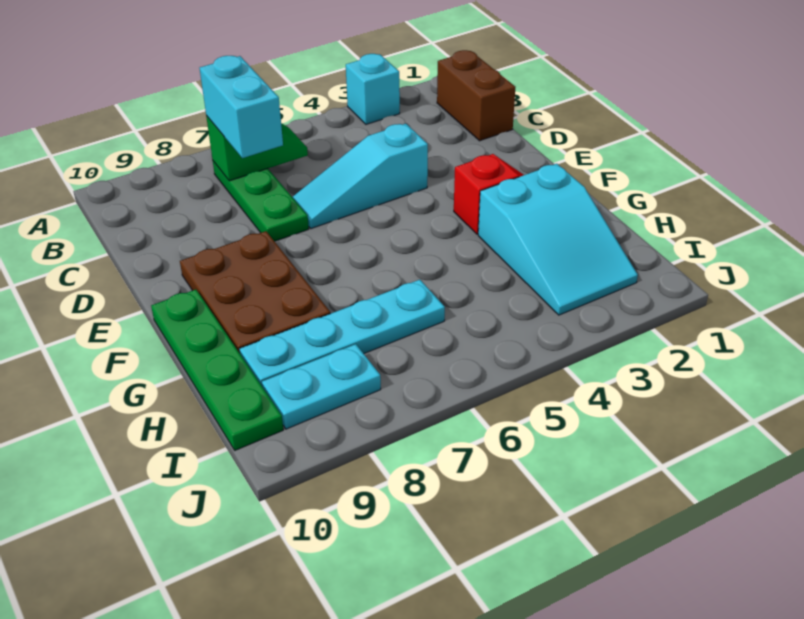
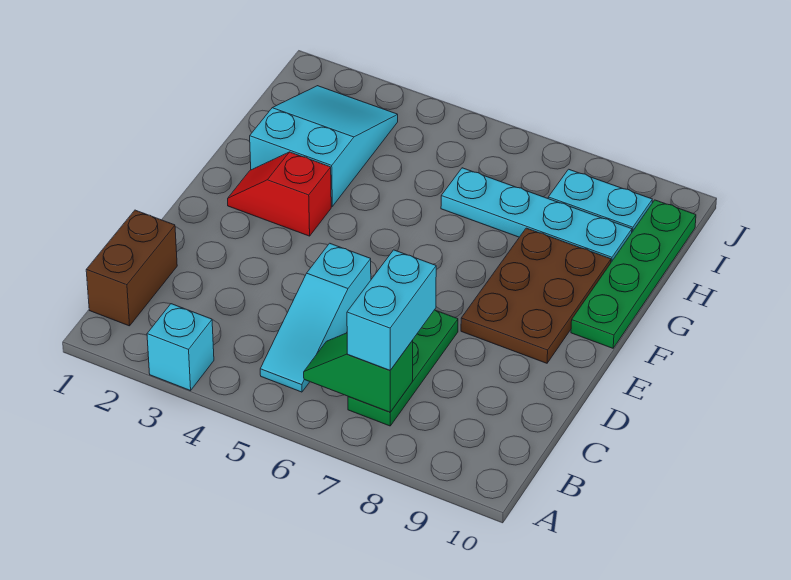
cyan slope D4:D6 level 1 top 4 -> cyan slope B5:D5 level 1 top D

